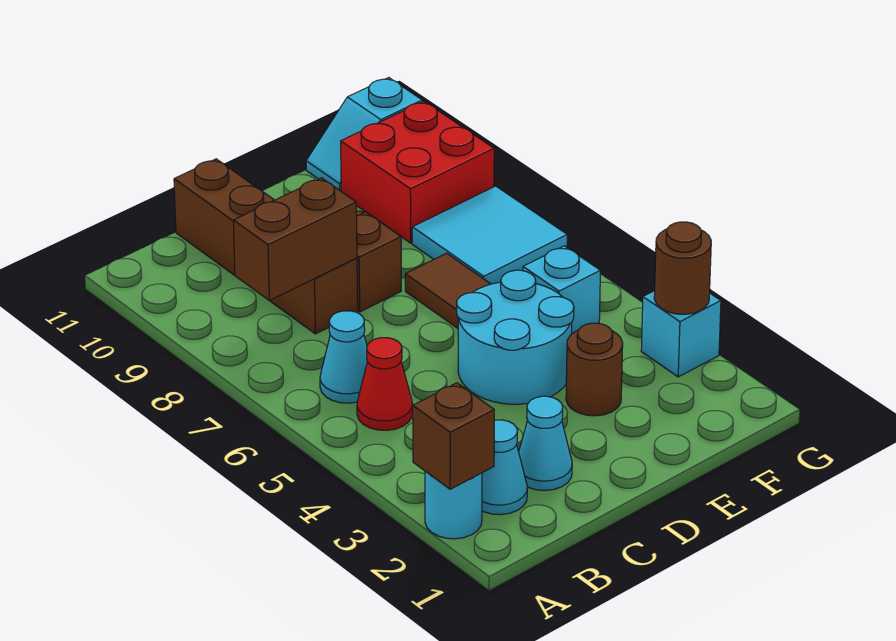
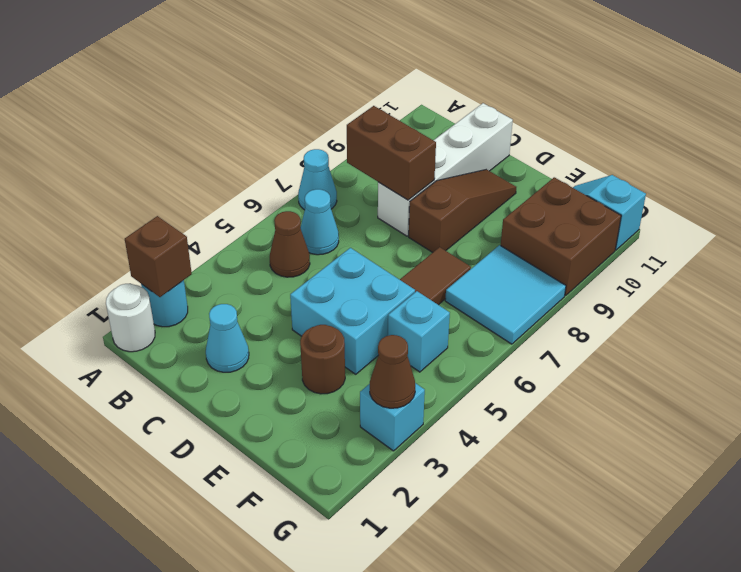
none -> white round brick A1 level 1
cyan cone B2 level 1 -> cyan cone A7 level 1
red cone B5 level 1 -> brown cone B5 level 1
brown brick C8:C11 level 1 -> white brick C8:C11 level 1
cyan round brick D4:E5 level 1 -> cyan brick D4:E5 level 1
red brick F9:G10 level 1 -> brown brick F9:G10 level 1
brown round brick G3 level 2 -> brown cone G3 level 2

